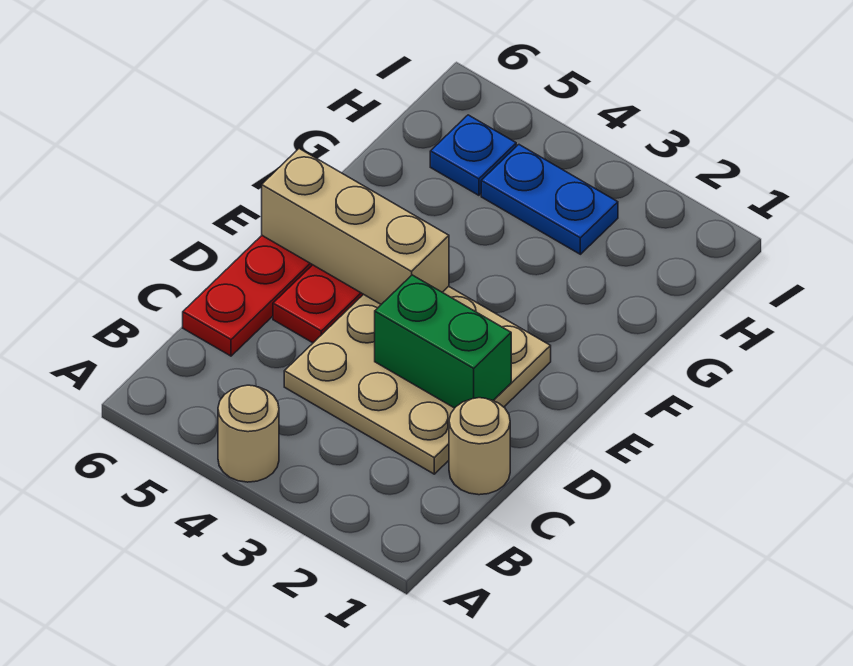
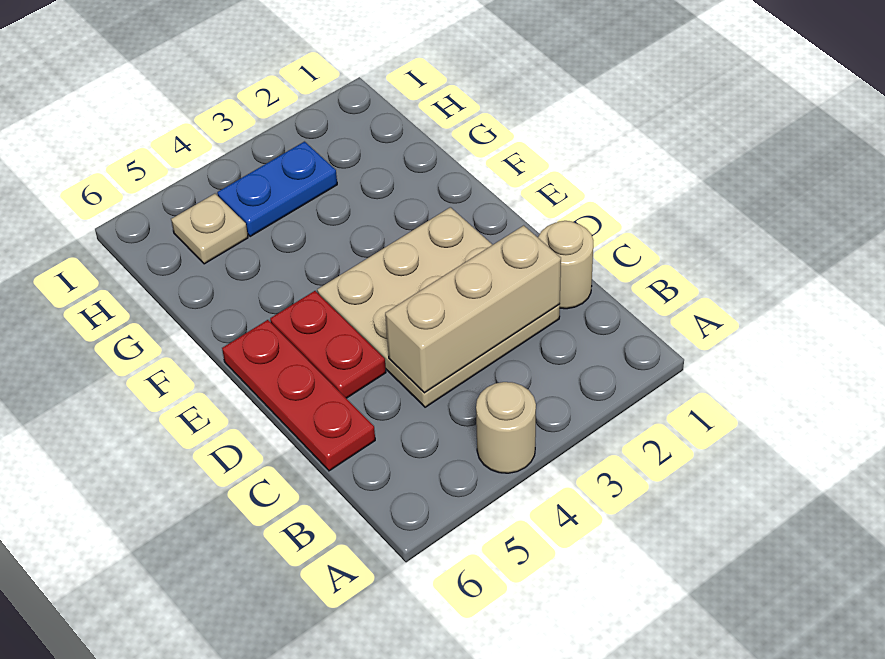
green brick D2:D3 level 2 -> none
tan brick E4:E6 level 2 -> tan brick C2:C4 level 2
blue plate H5 level 1 -> tan plate H5 level 1

